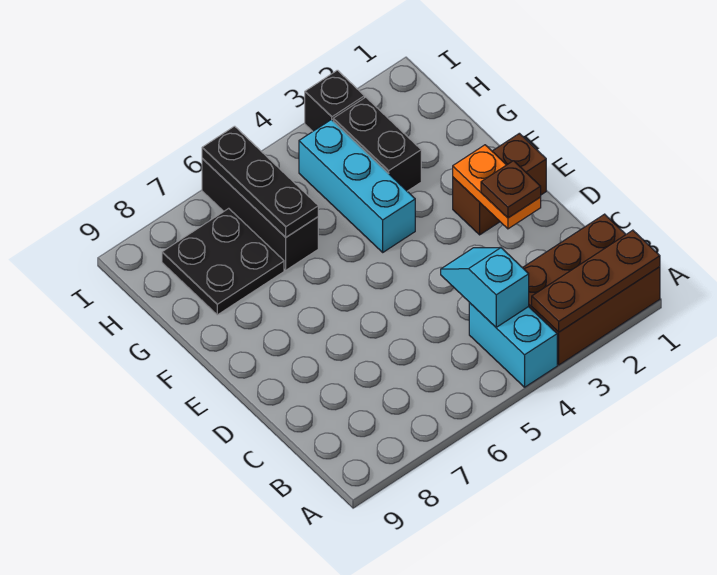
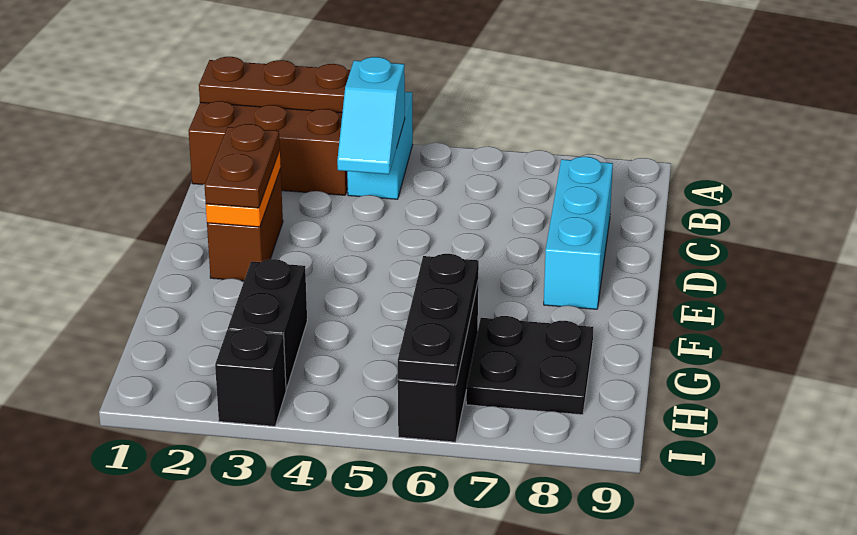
brown plate D2 level 3 -> brown plate D2:E2 level 3
brown brick E1:E2 level 1 -> brown brick D2:E2 level 1
cyan brick F4:H4 level 1 -> cyan brick C8:E8 level 1

